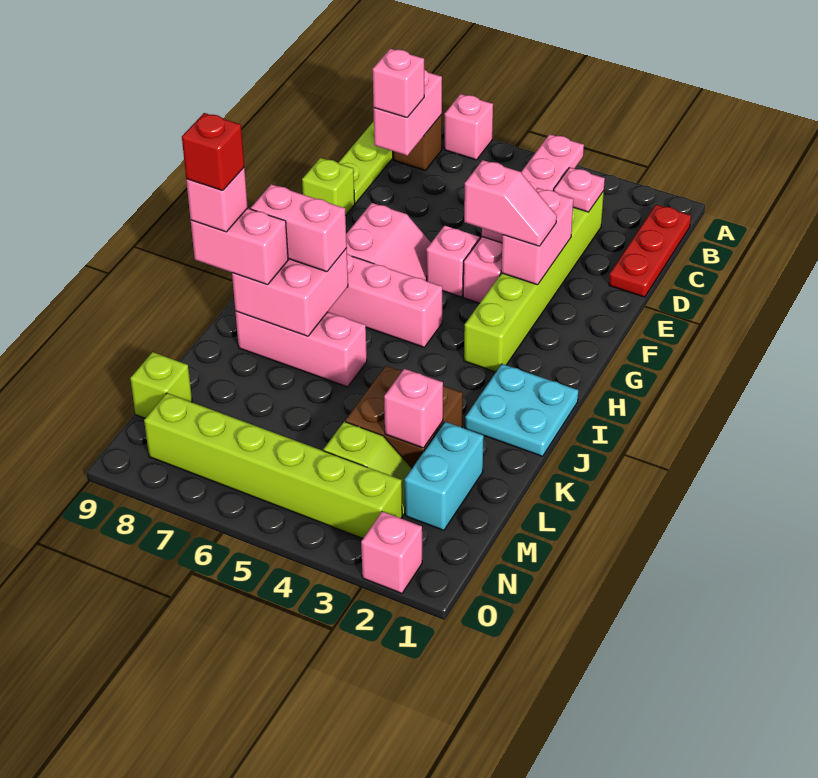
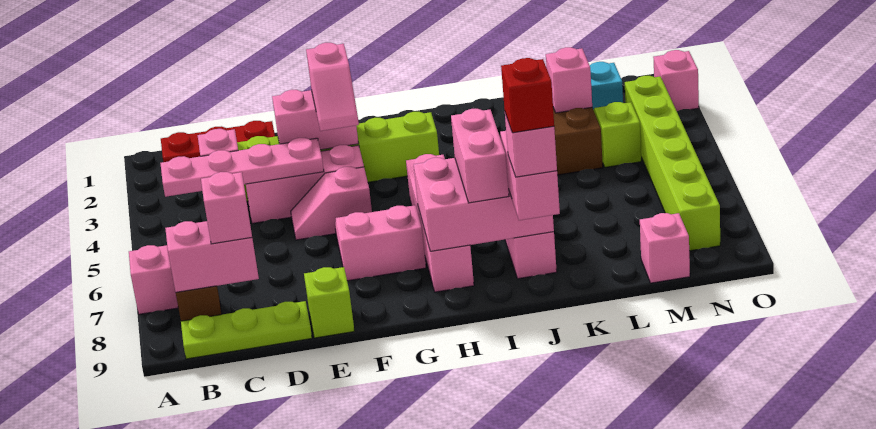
pink slope F3:F4 level 3 top 4 -> pink slope F3:F4 level 3 top 3
cyan plate I1:J2 level 1 -> none
pink brick I7:J8 level 2 -> pink brick H7:J8 level 2
lime brick M9 level 1 -> pink brick M9 level 1

